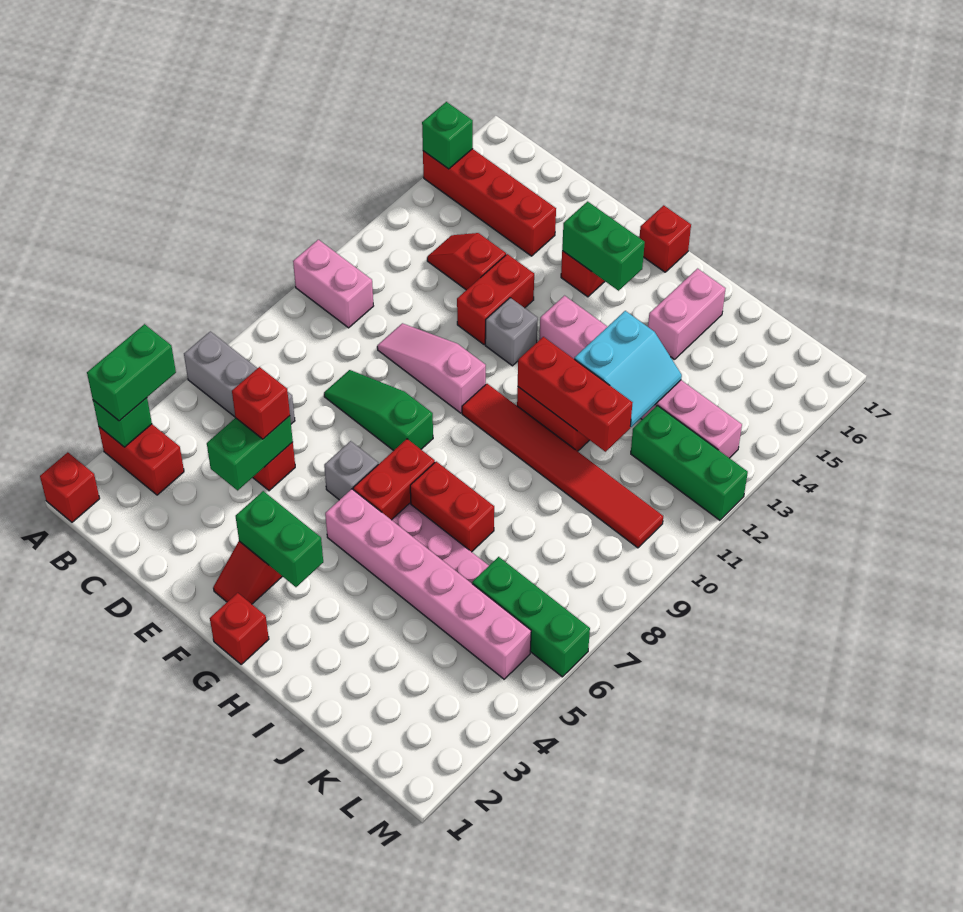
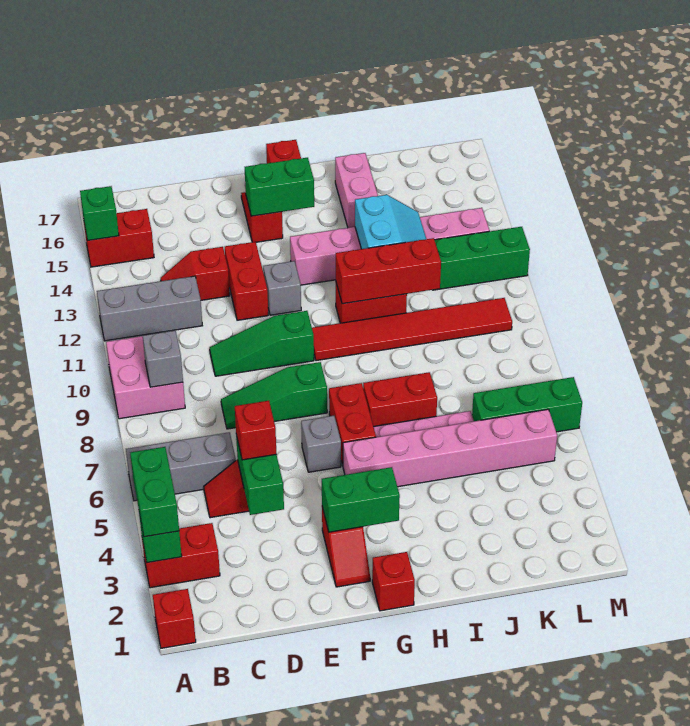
pink brick A10:B10 level 1 -> pink brick A9:B10 level 1
none -> grey brick A12:C12 level 1
red brick A15:D15 level 1 -> red brick A15:B15 level 1
none -> grey brick B9 level 2
pink slope D10:F10 level 1 top F -> green slope D10:F10 level 1 top F

